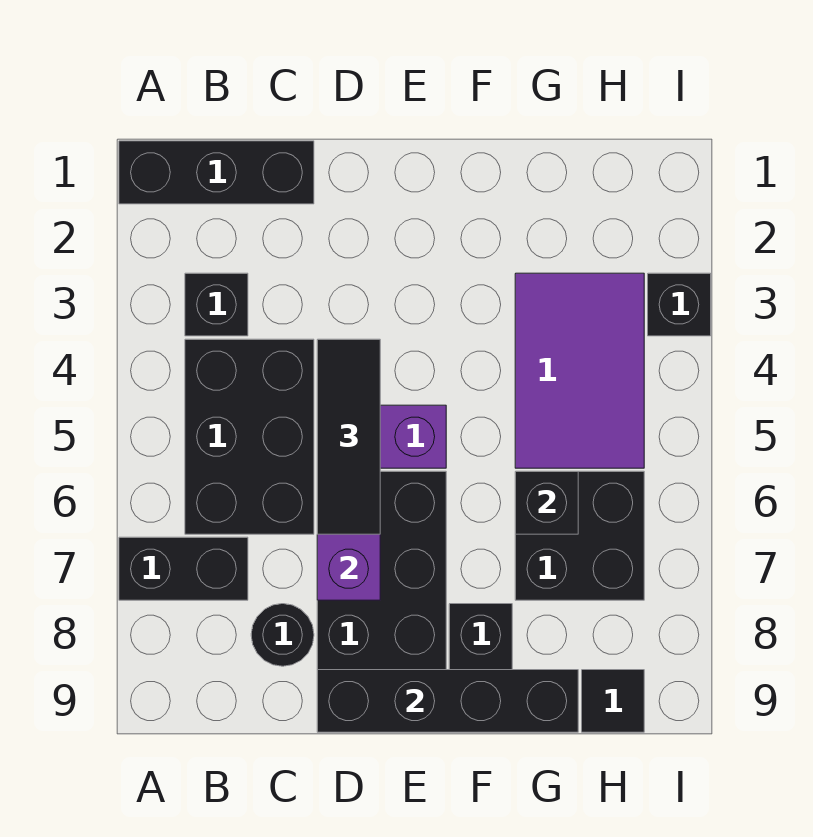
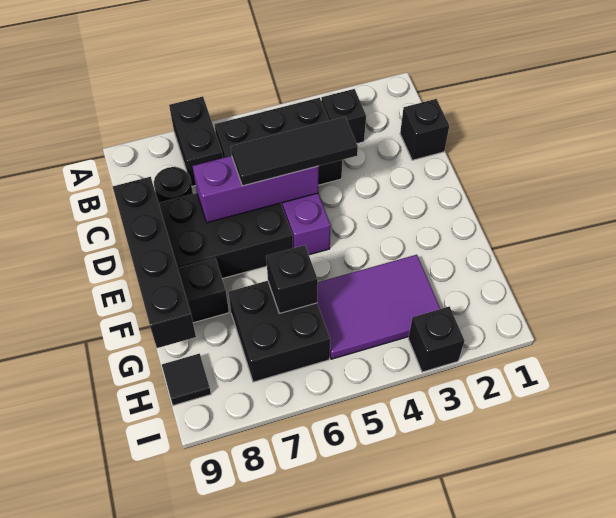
black brick A1:C1 level 1 -> black brick C1 level 1

